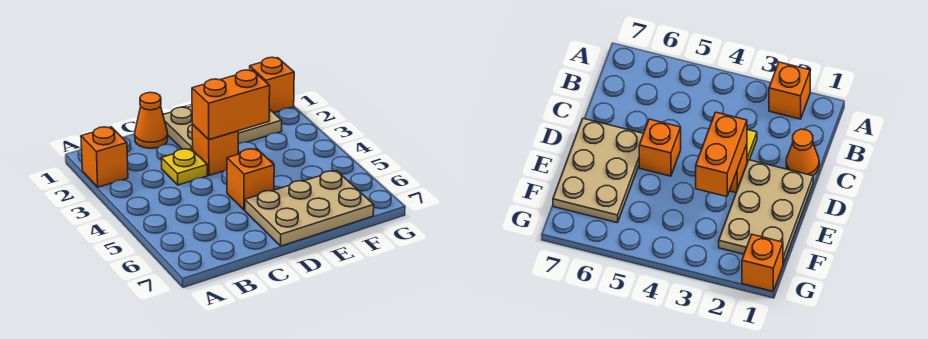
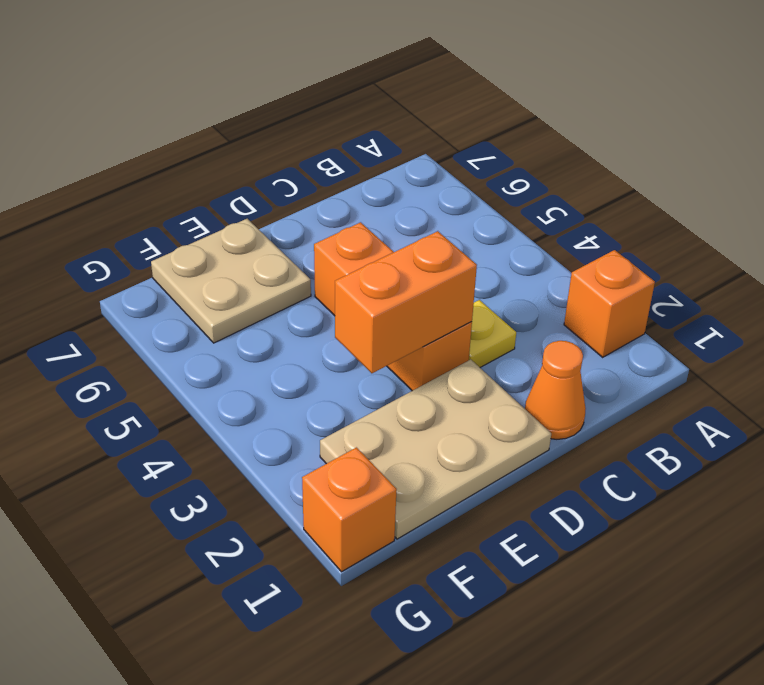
tan plate D6:F7 level 1 -> tan plate E6:F7 level 1

